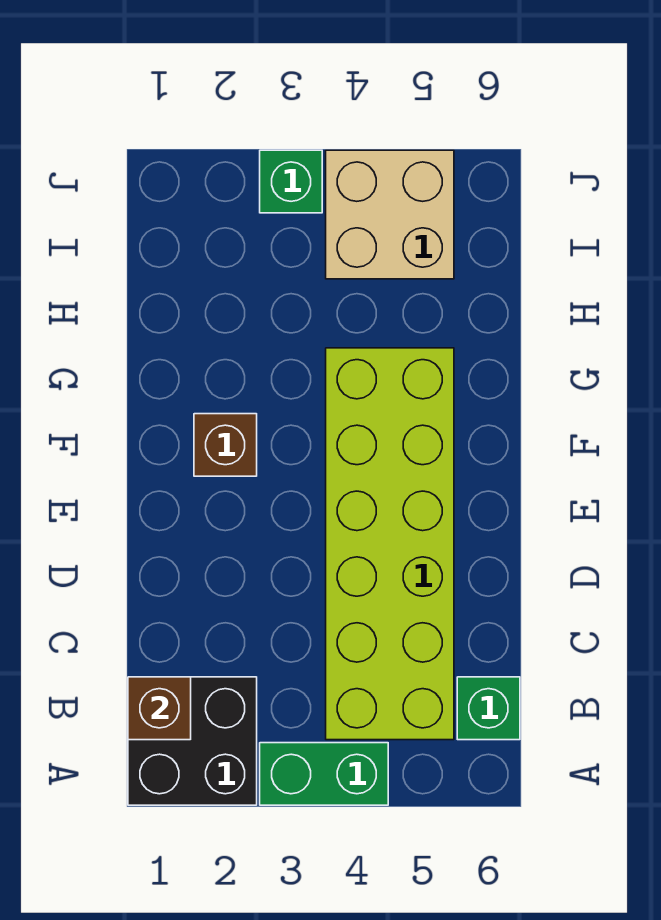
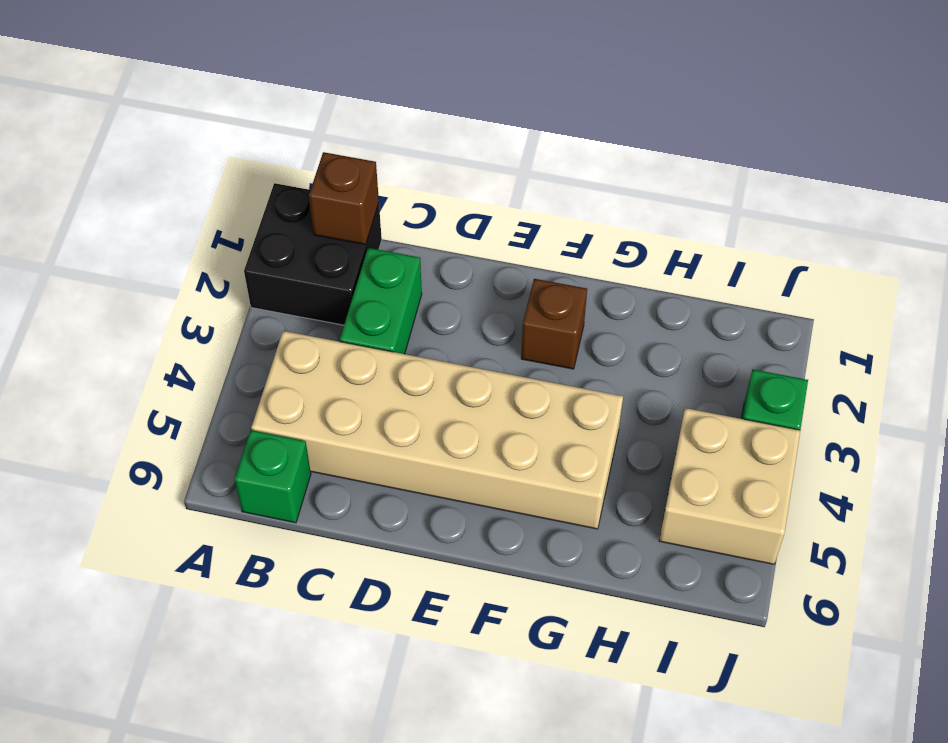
green brick A3:A4 level 1 -> green brick C2:C3 level 1
lime brick B4:G5 level 1 -> tan brick B4:G5 level 1

